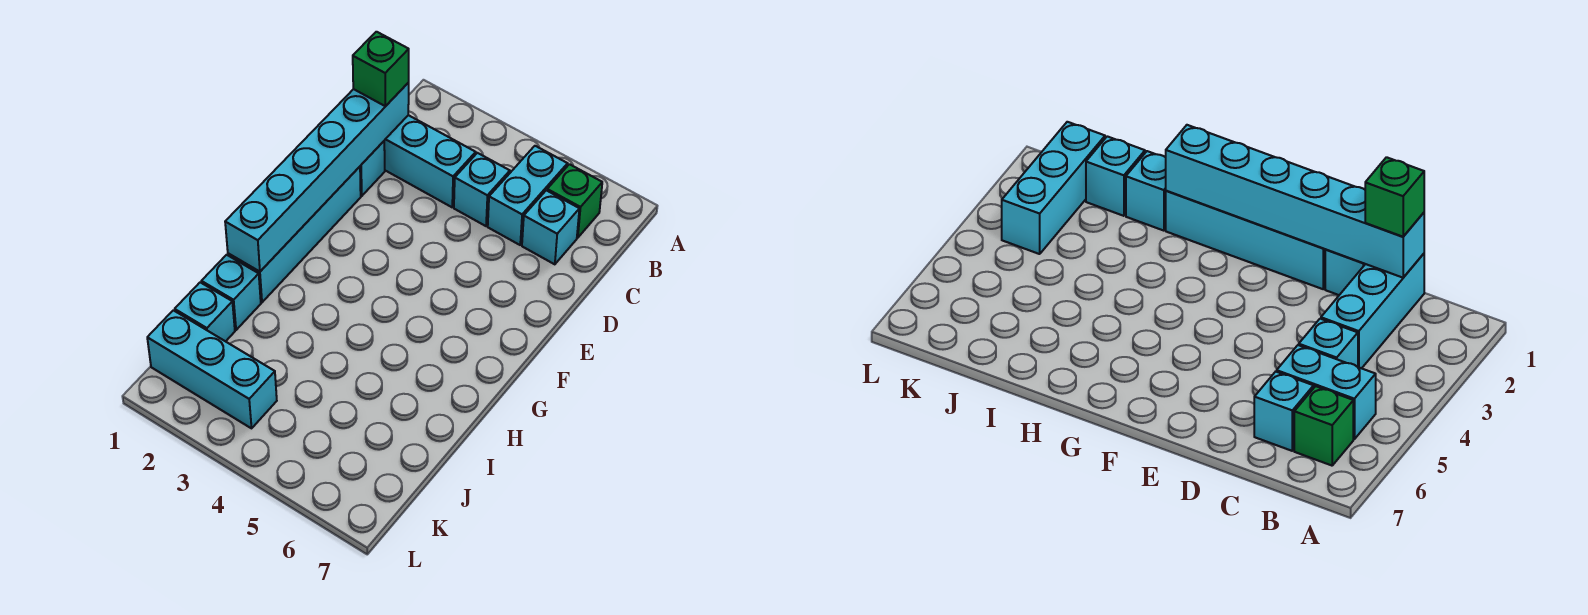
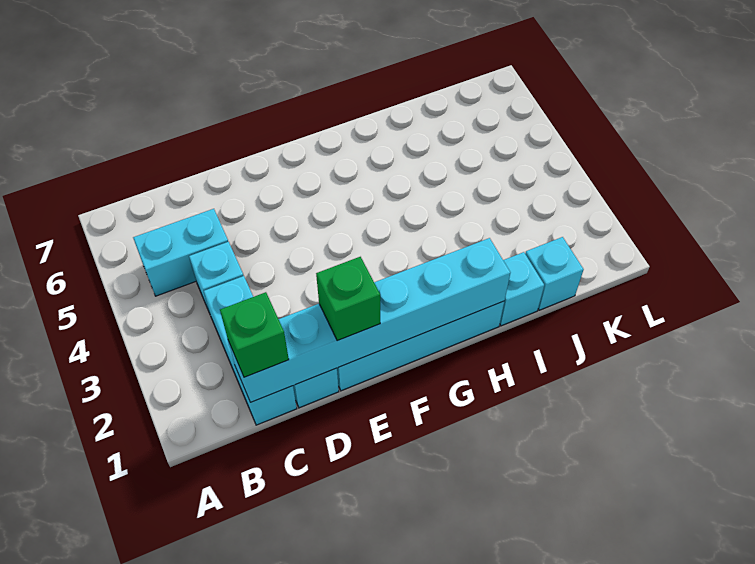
green brick B6 level 1 -> green brick E1 level 3
cyan brick C6 level 1 -> none
cyan brick K1:K3 level 1 -> none

